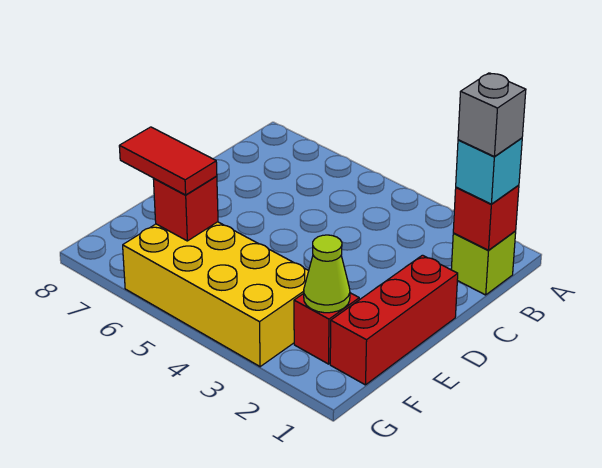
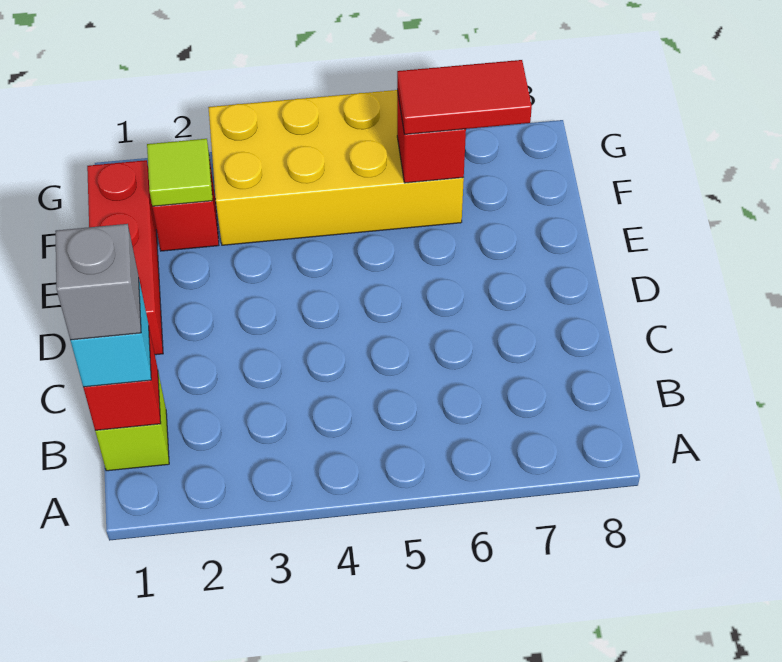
lime cone F2 level 2 -> lime tile F2 level 2

